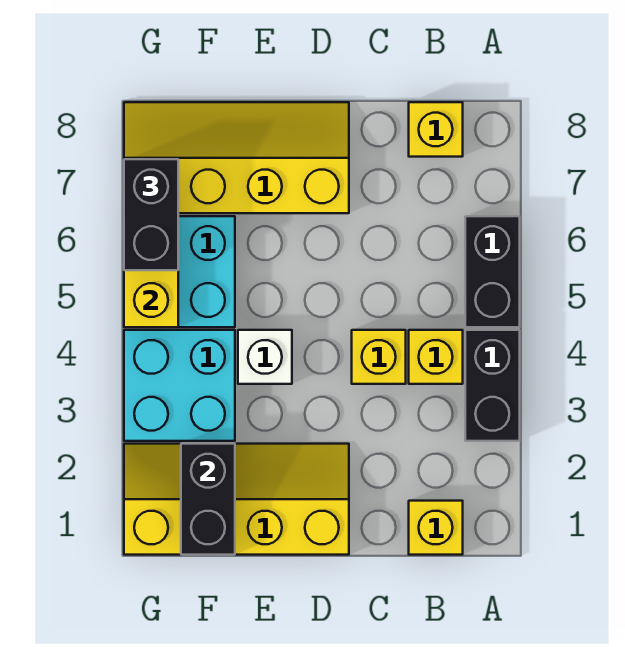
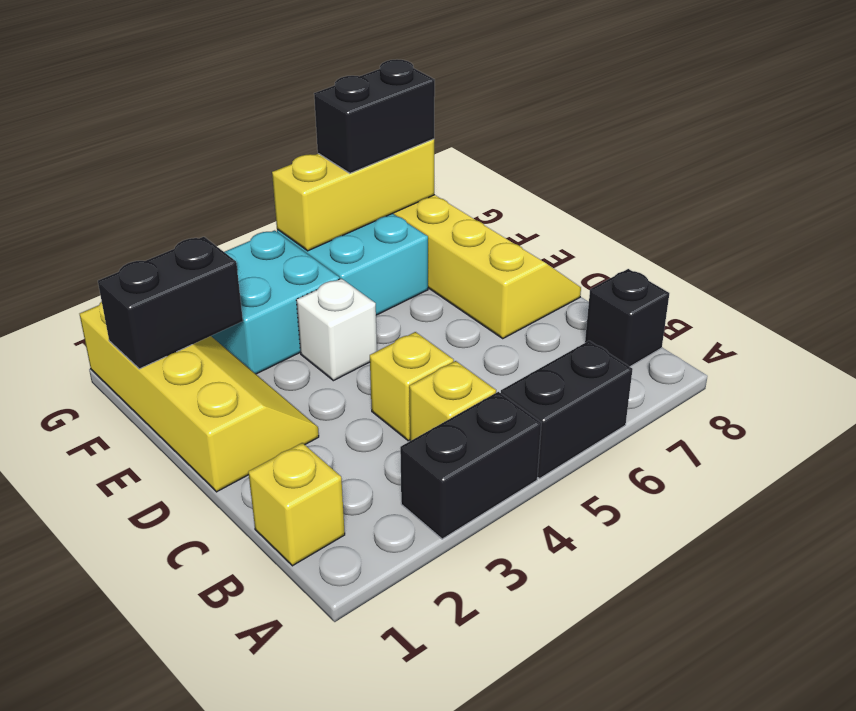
yellow brick B8 level 1 -> black brick B8 level 1

